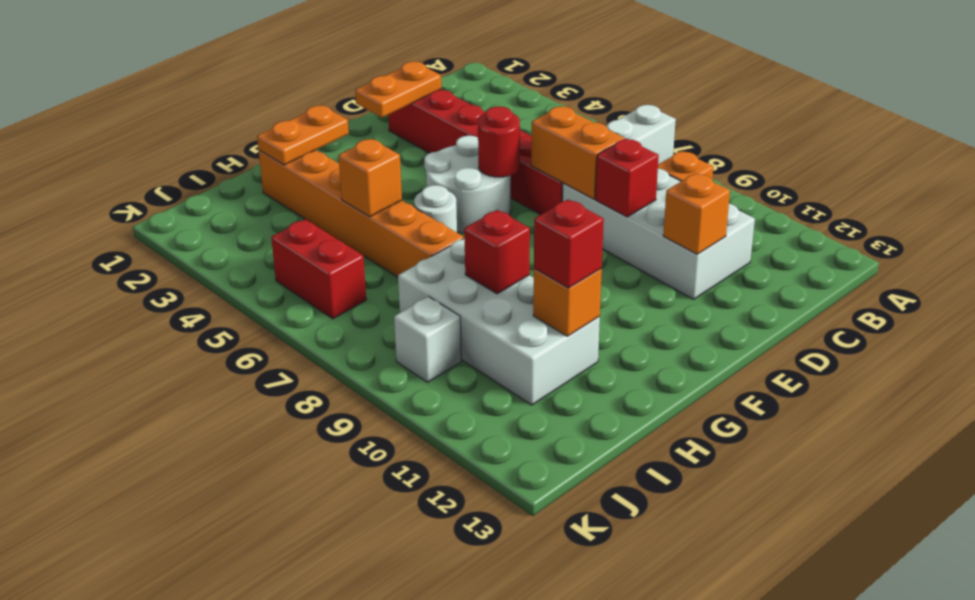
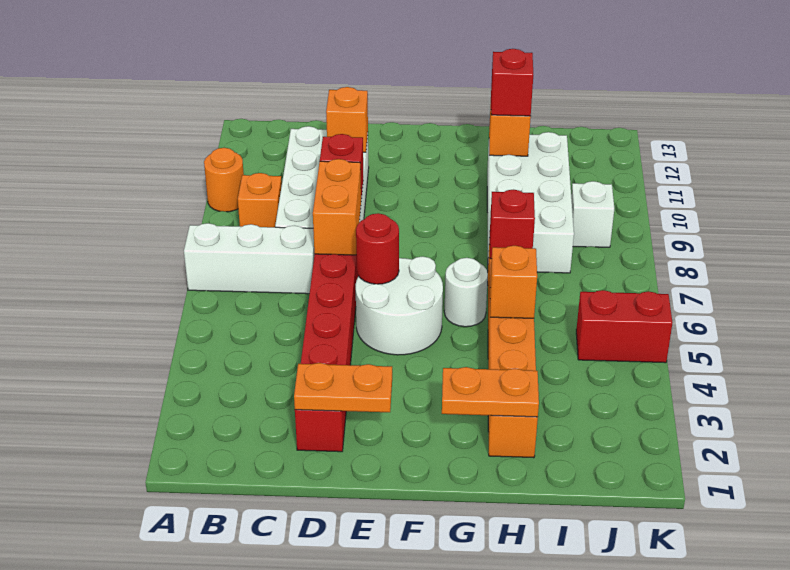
none -> orange round brick A10 level 1
red brick H9 level 2 -> red brick H7 level 2
red brick J5:J6 level 1 -> red brick J5:K5 level 1

